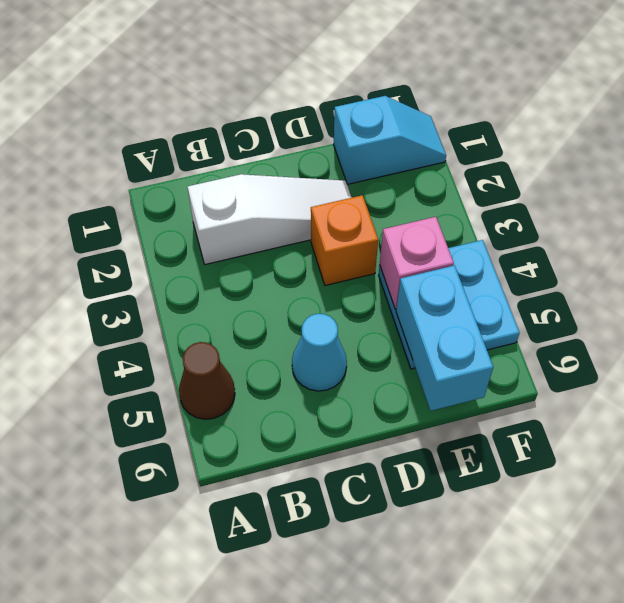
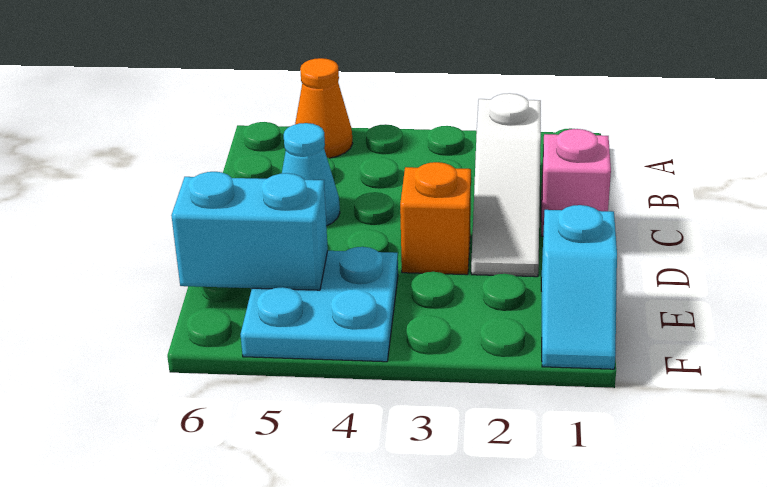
brown cone A5 level 1 -> orange cone A5 level 1
pink brick E4 level 2 -> pink brick C1 level 1

